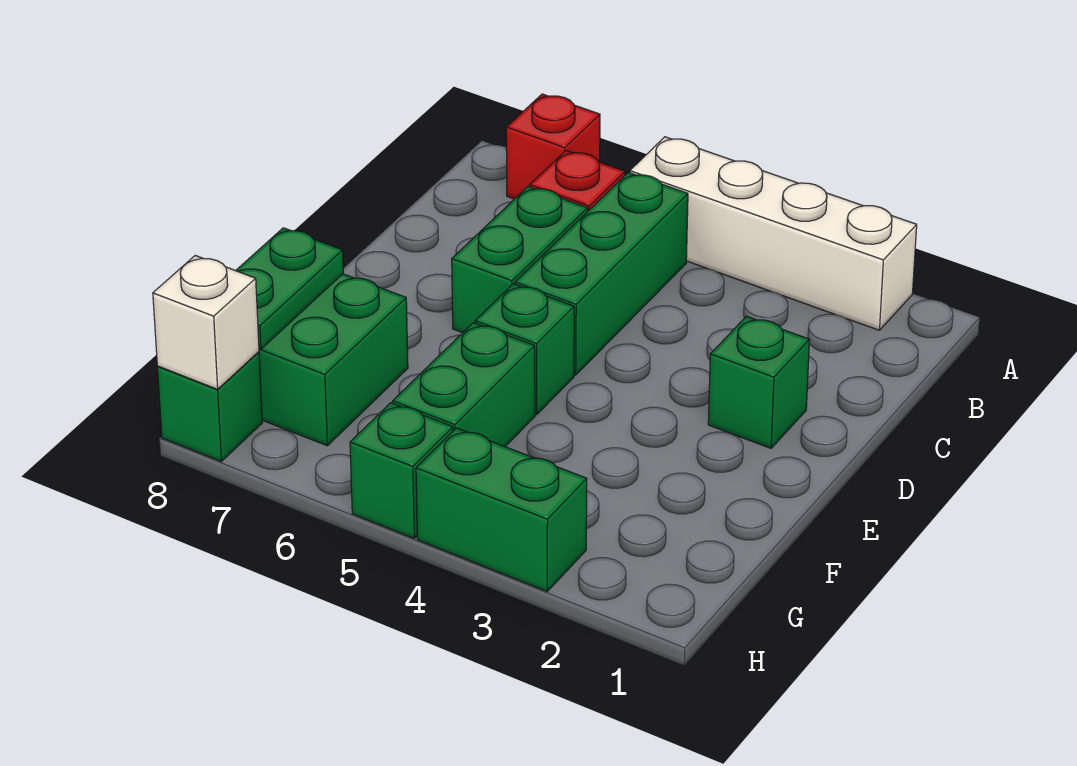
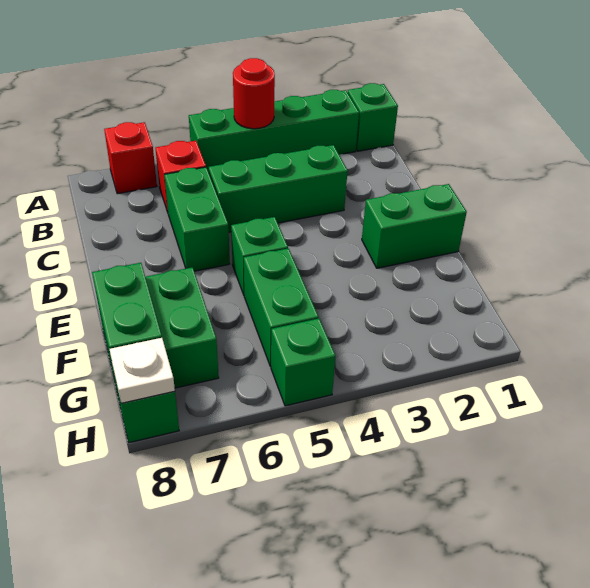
white brick A2:A5 level 1 -> green brick A2:A5 level 1
none -> red round brick A4 level 2
green brick B5:D5 level 1 -> green brick C3:C5 level 1
green brick D2 level 1 -> green brick A1 level 1
green brick H3:H4 level 1 -> green brick E1:E2 level 1
white brick H8 level 2 -> white plate H8 level 2

